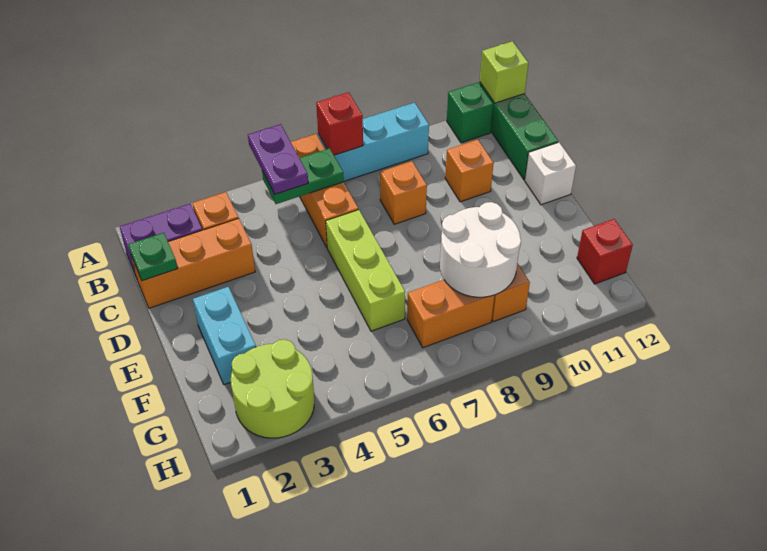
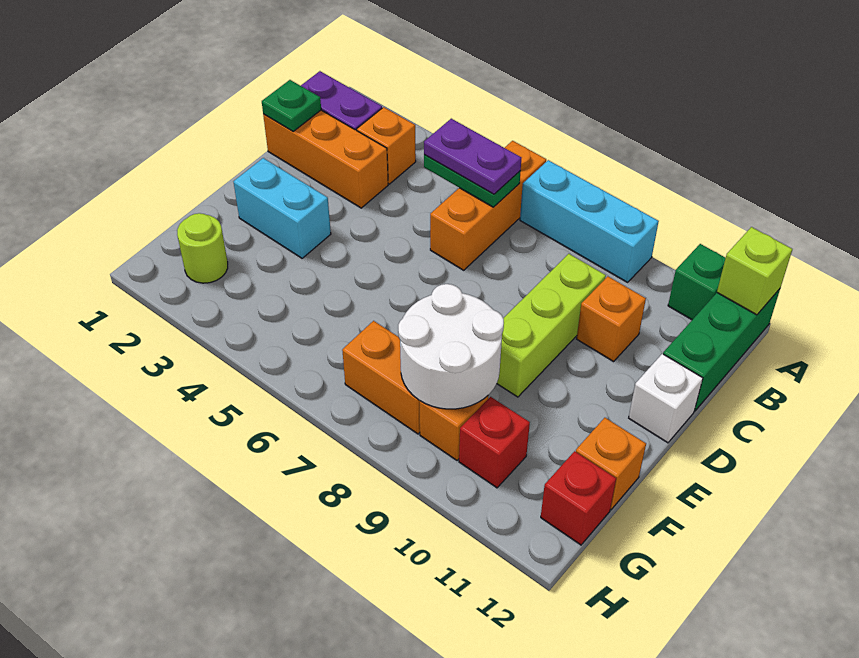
purple plate A5:B5 level 3 -> purple plate B5:B6 level 3
red brick A7 level 2 -> red brick G10 level 1
orange brick C8 level 1 -> orange brick F12 level 1
lime brick D6:F6 level 1 -> lime brick C9:E9 level 1
cyan brick E2:F2 level 1 -> cyan brick E2:E3 level 1
lime round brick G2:H3 level 1 -> lime round brick G2 level 1

